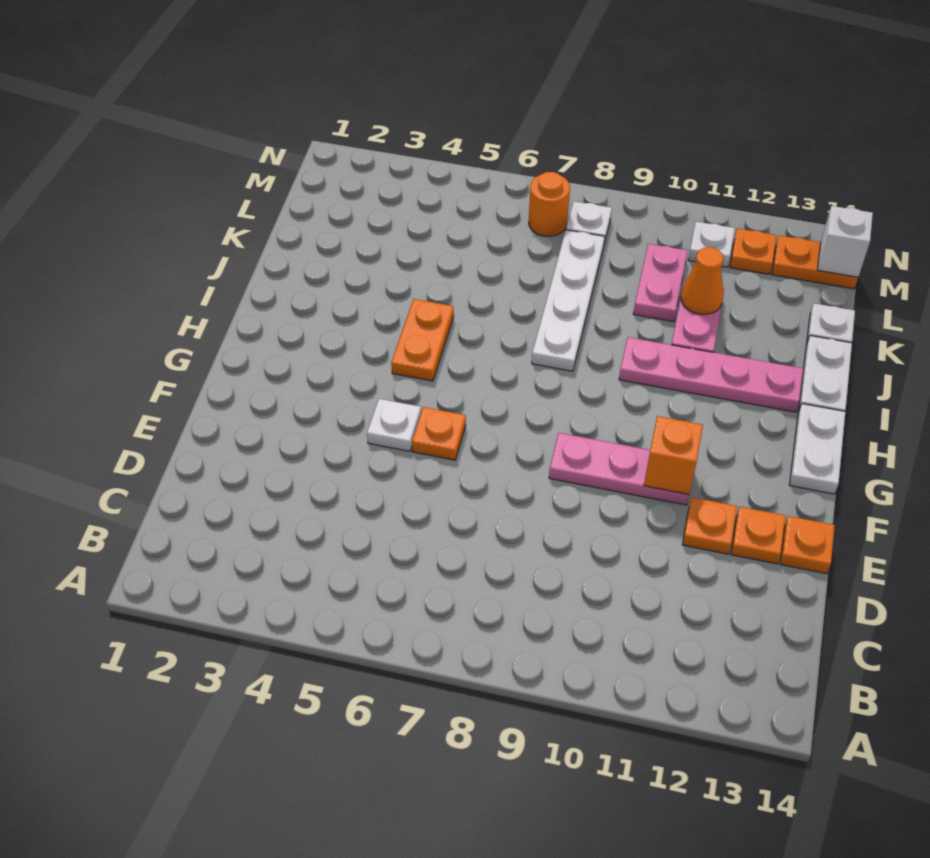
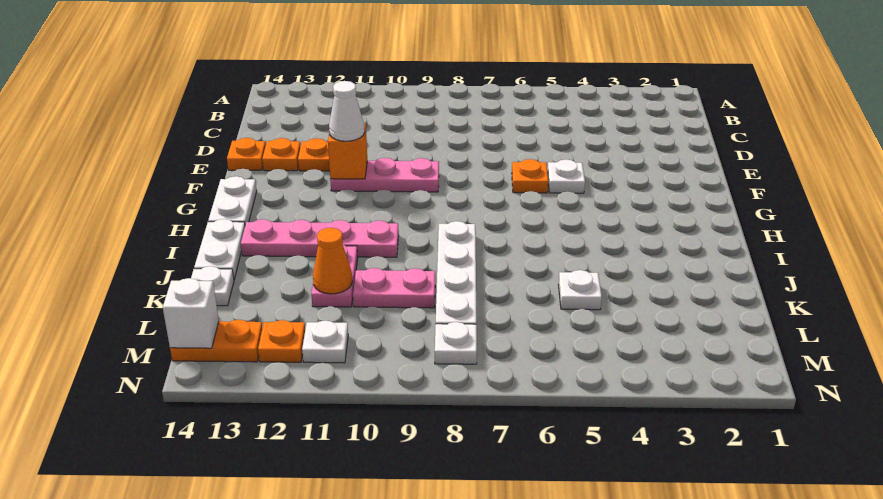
none -> white cone F11 level 3
orange plate H5:I5 level 1 -> none
none -> white plate K5 level 1
pink plate K10:L10 level 1 -> pink plate K9:K10 level 1
orange round brick M7 level 1 -> none

